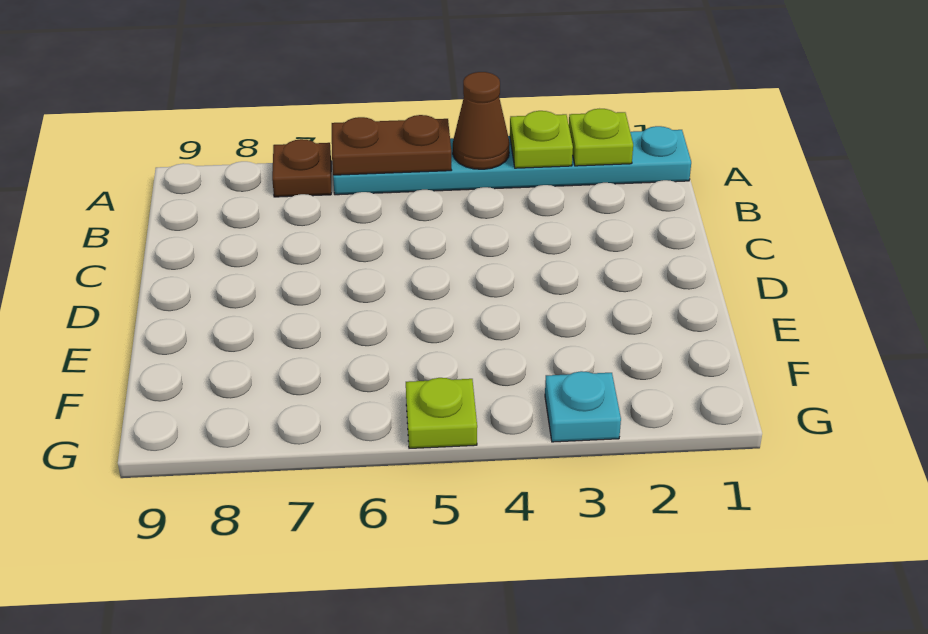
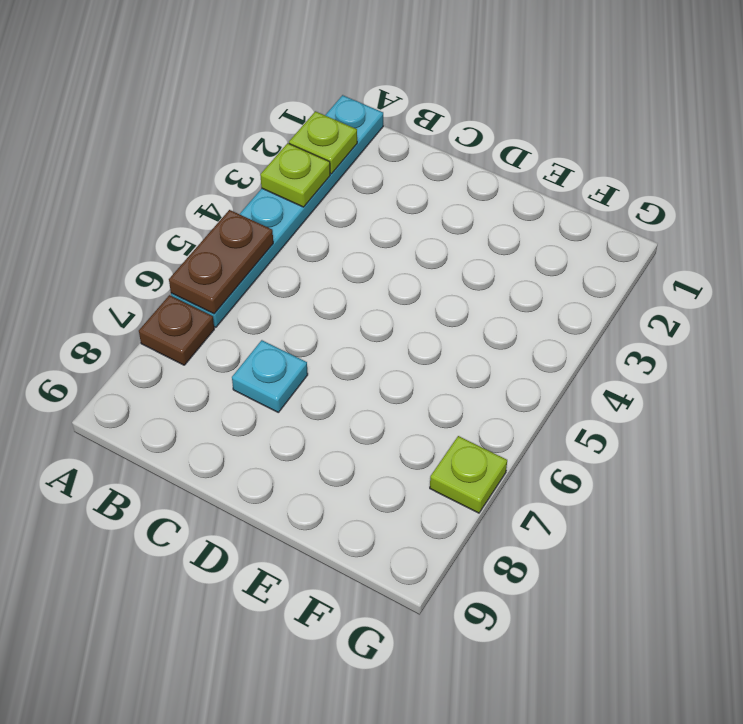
brown cone A4 level 2 -> none
cyan plate G3 level 1 -> cyan plate C7 level 1
lime plate G5 level 1 -> lime plate G7 level 1

